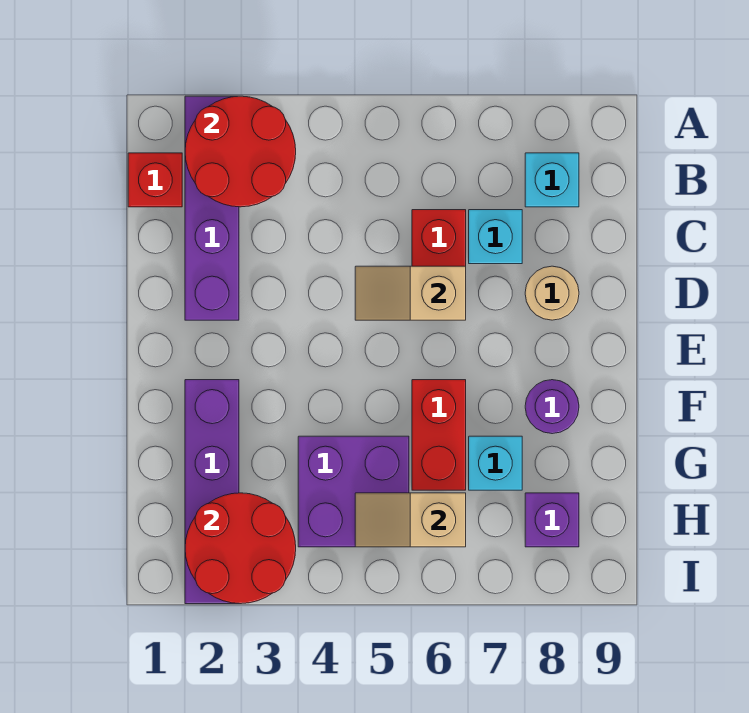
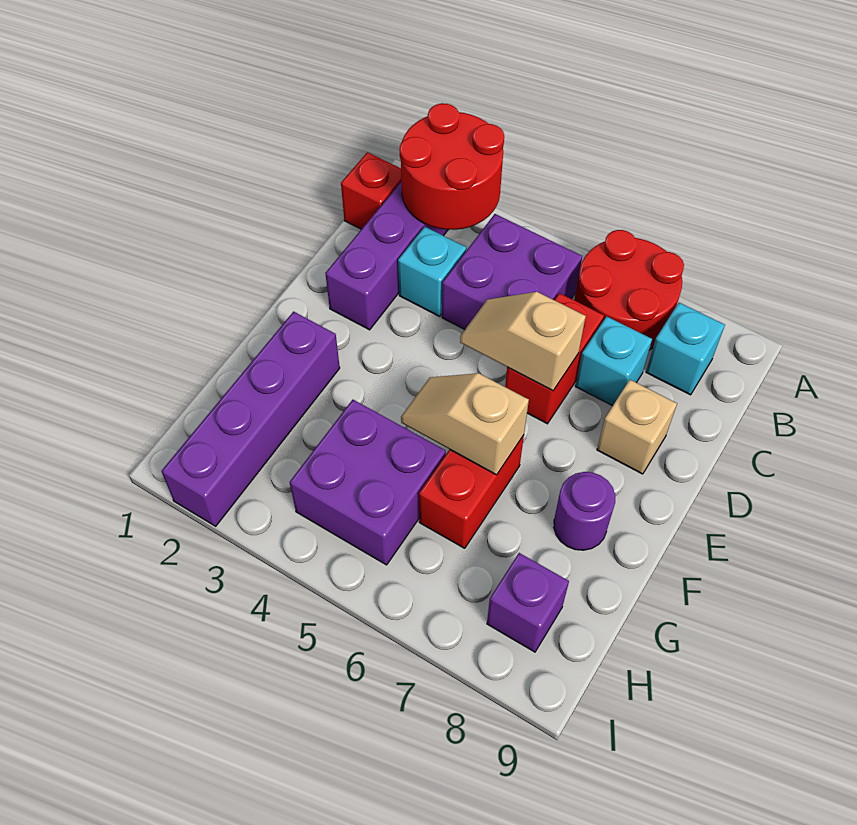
none -> purple brick B4:C5 level 1
tan round brick D8 level 1 -> tan brick D8 level 1
cyan brick G7 level 1 -> cyan brick C3 level 1
red round brick H2:I3 level 2 -> red round brick A6:B7 level 1
tan slope H5:H6 level 2 top 6 -> tan slope F5:F6 level 2 top 6

